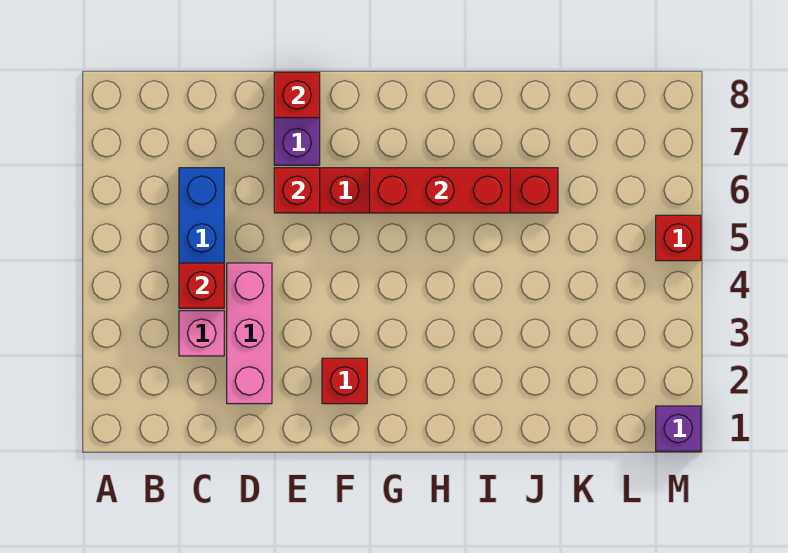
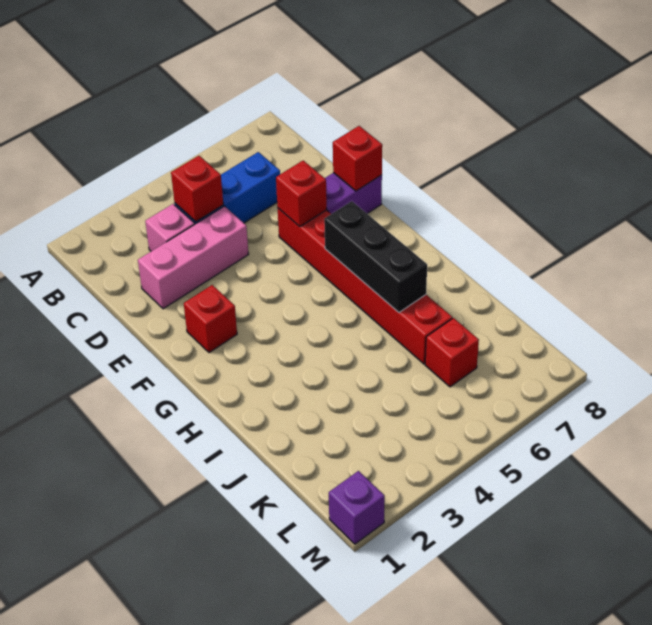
red brick G6:I6 level 2 -> black brick G6:I6 level 2
red brick M5 level 1 -> red brick K6 level 1

